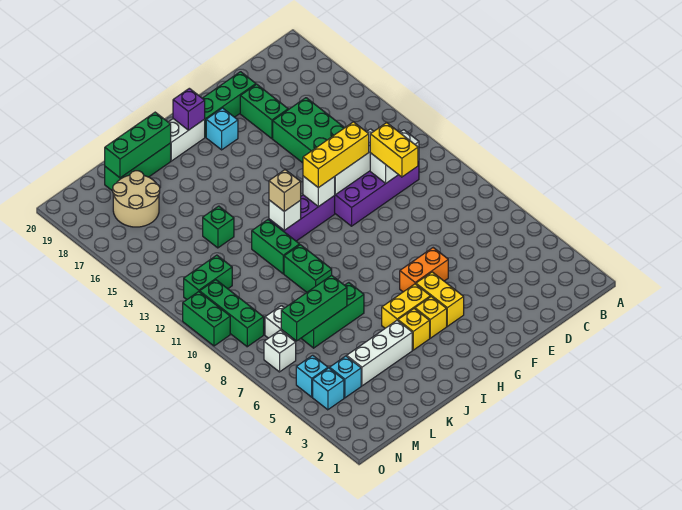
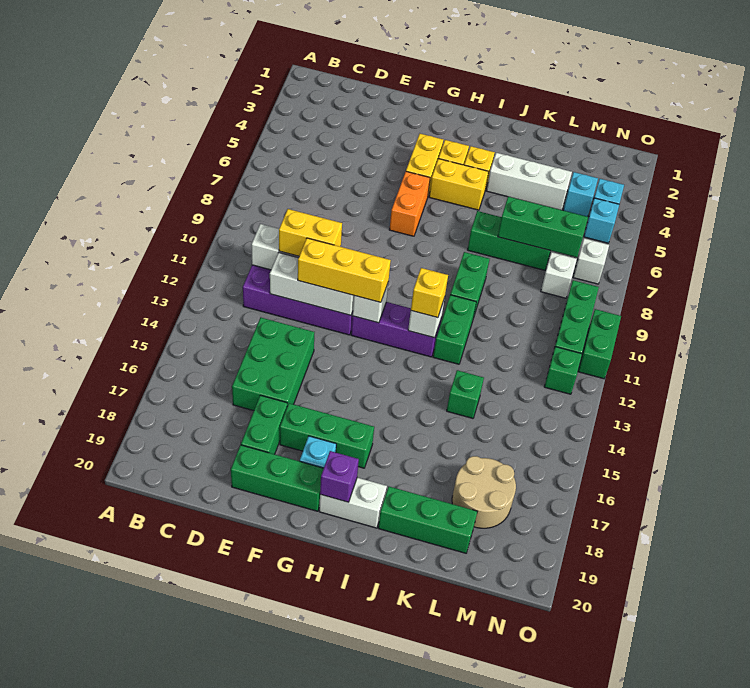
yellow brick D10:D11 level 3 -> yellow brick D11:E11 level 3
orange brick F6:G6 level 1 -> orange brick G6:G7 level 1
tan brick I12 level 3 -> yellow brick I12 level 3
green brick J19:L19 level 2 -> green brick F17:H17 level 1
green brick M12:N12 level 1 -> green brick N12 level 1

